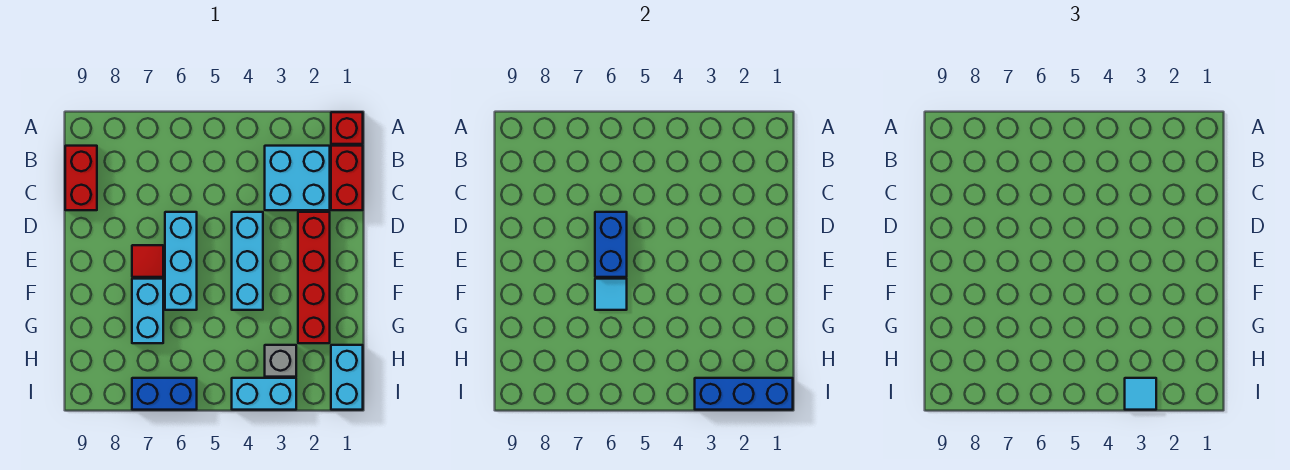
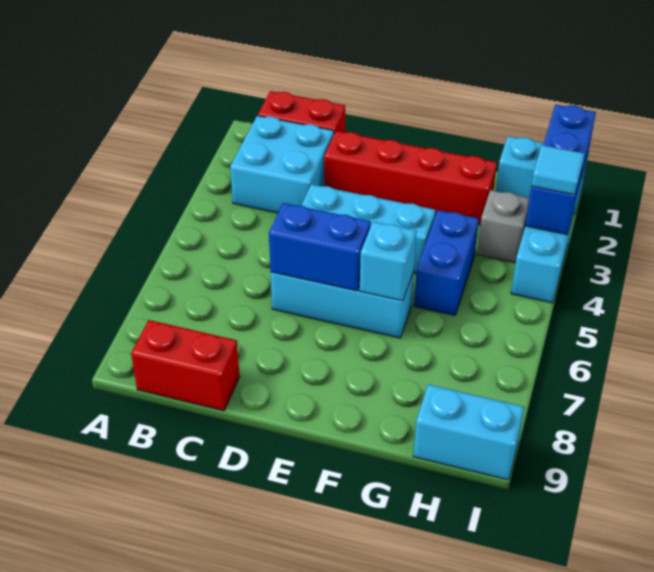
red brick A1 level 1 -> none
red tile E7 level 1 -> none
cyan tile F6 level 2 -> cyan brick F6 level 2
cyan brick F7:G7 level 1 -> cyan brick H9:I9 level 1
blue brick I6:I7 level 1 -> blue brick G4:G5 level 1

